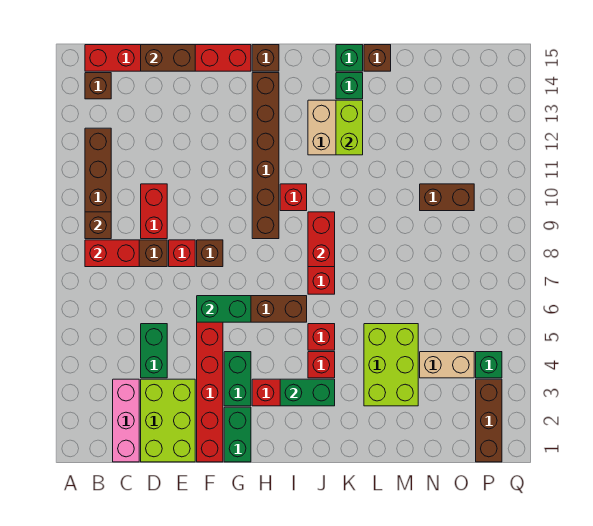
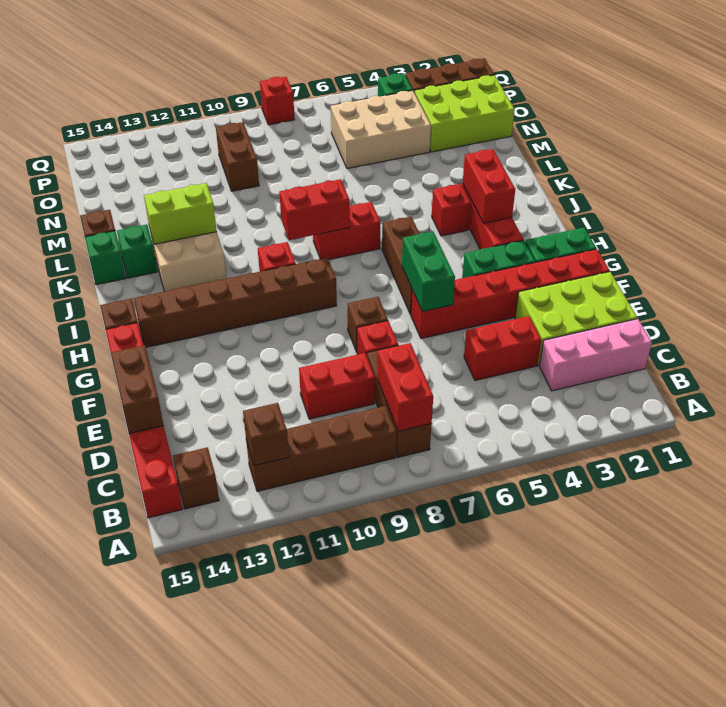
brown brick B9 level 2 -> brown brick B12 level 2
green brick D4:D5 level 1 -> red brick D4:D5 level 1
green brick I3:J3 level 2 -> red brick I3:J3 level 2
red brick J5 level 1 -> red brick Q8 level 1
lime brick L3:M5 level 1 -> lime brick N1:O3 level 1
tan brick N4:O4 level 1 -> tan brick N4:O6 level 1

